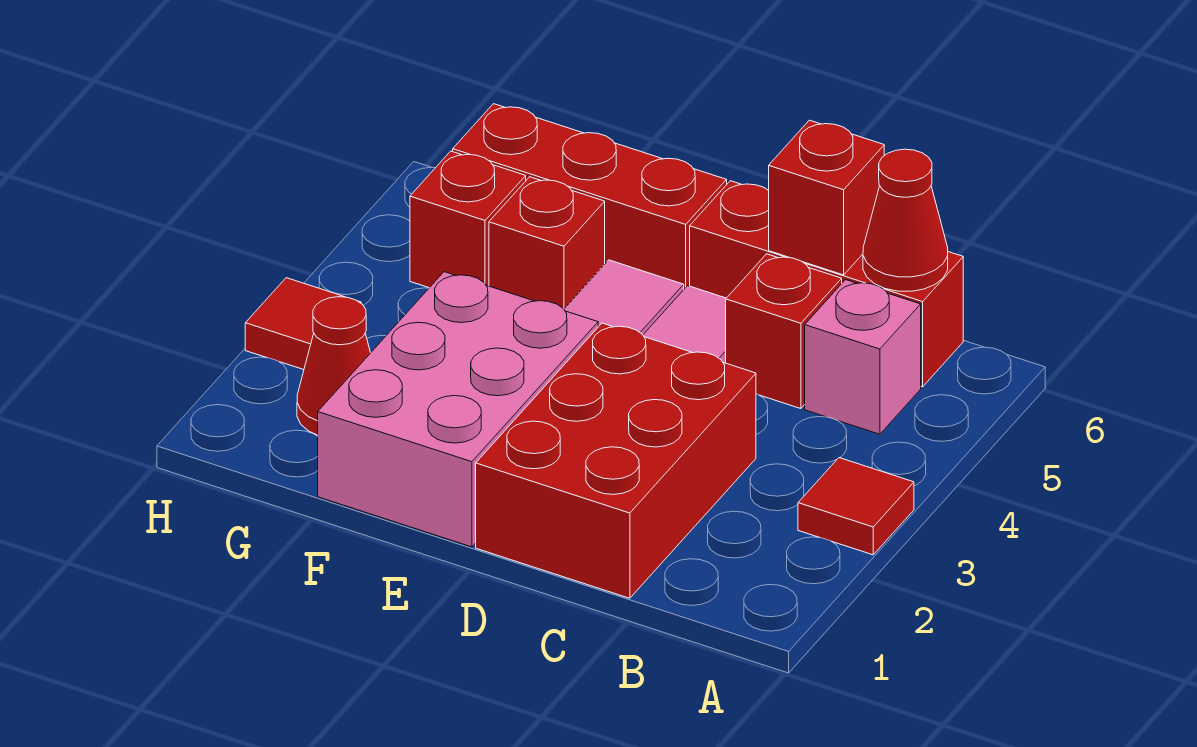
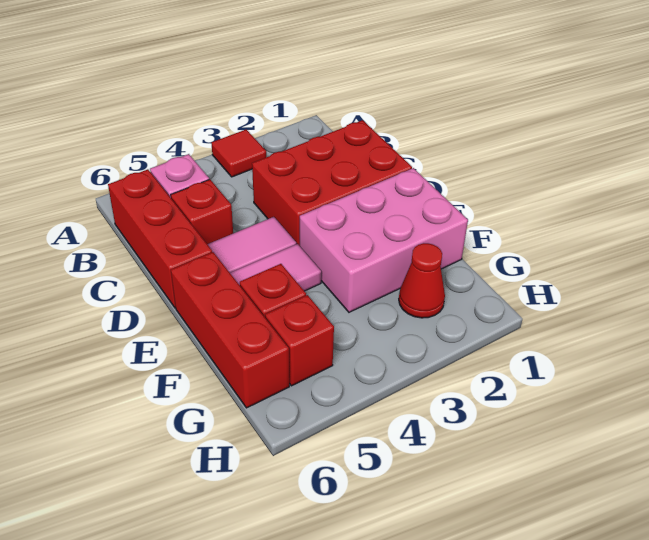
red cone B6 level 2 -> none
red brick C6 level 2 -> none
red tile H3 level 1 -> none

